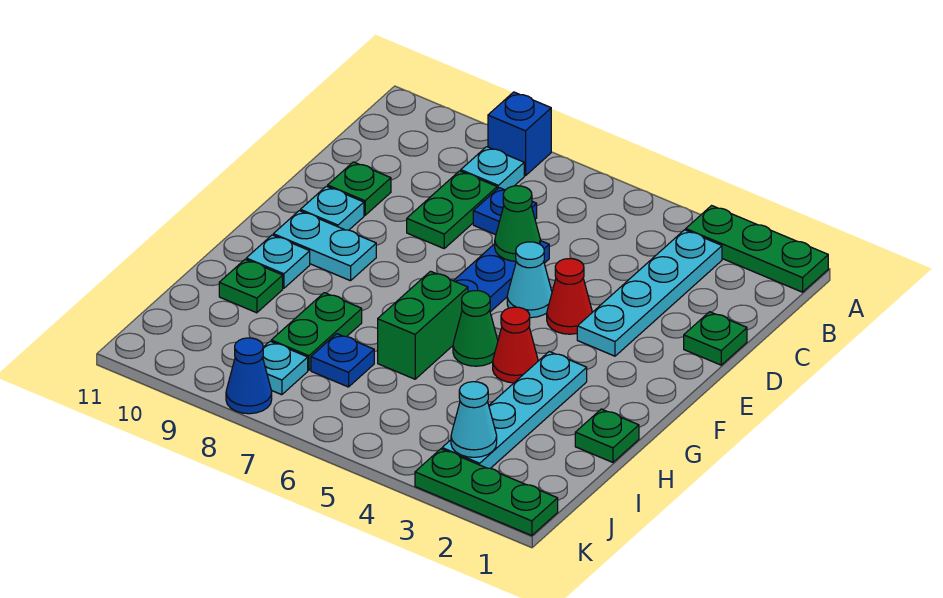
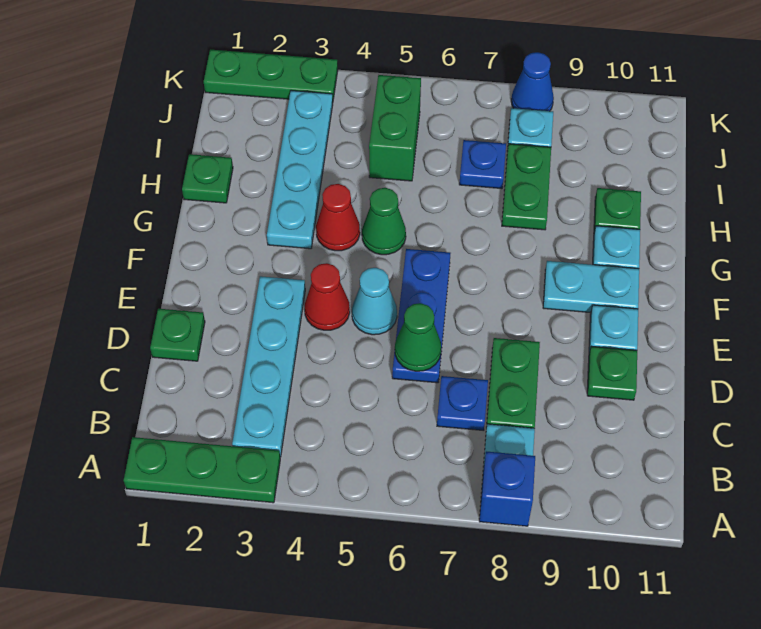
green brick G6:H6 level 1 -> green brick I5:J5 level 1
cyan cone J3 level 2 -> none

